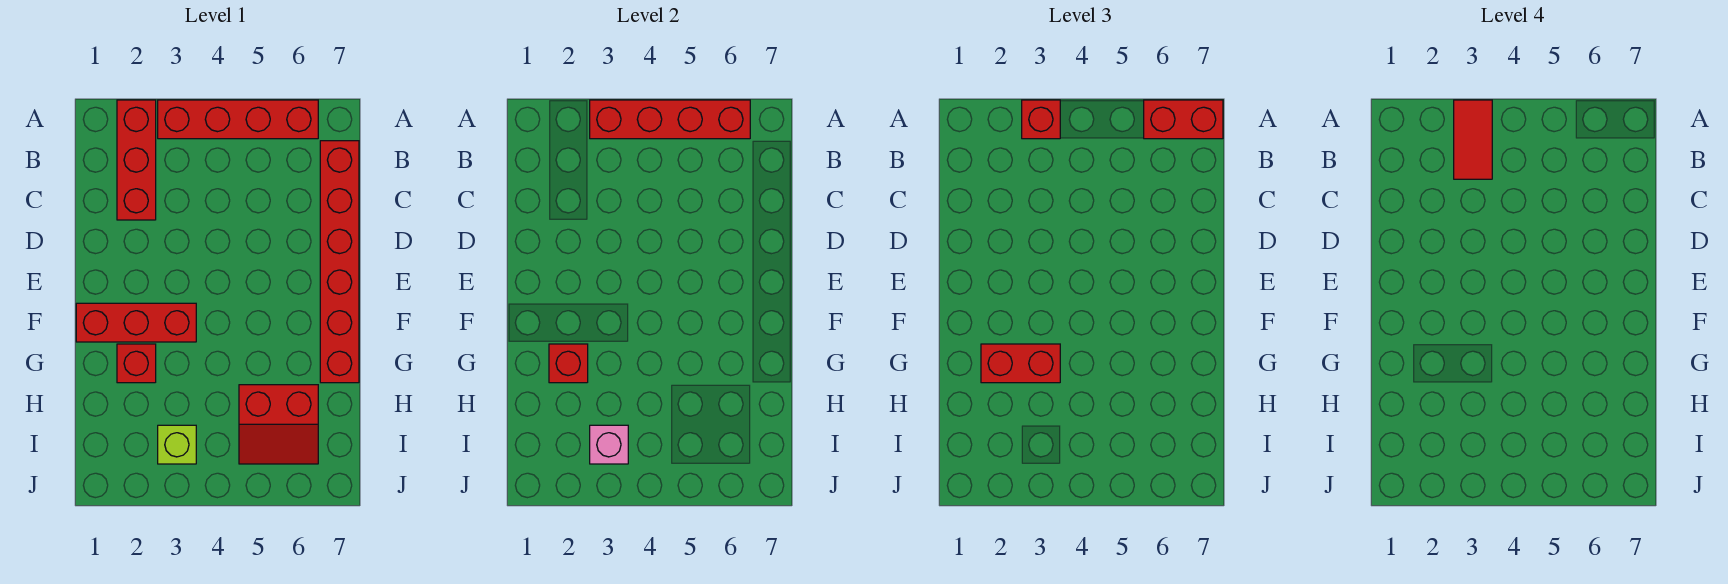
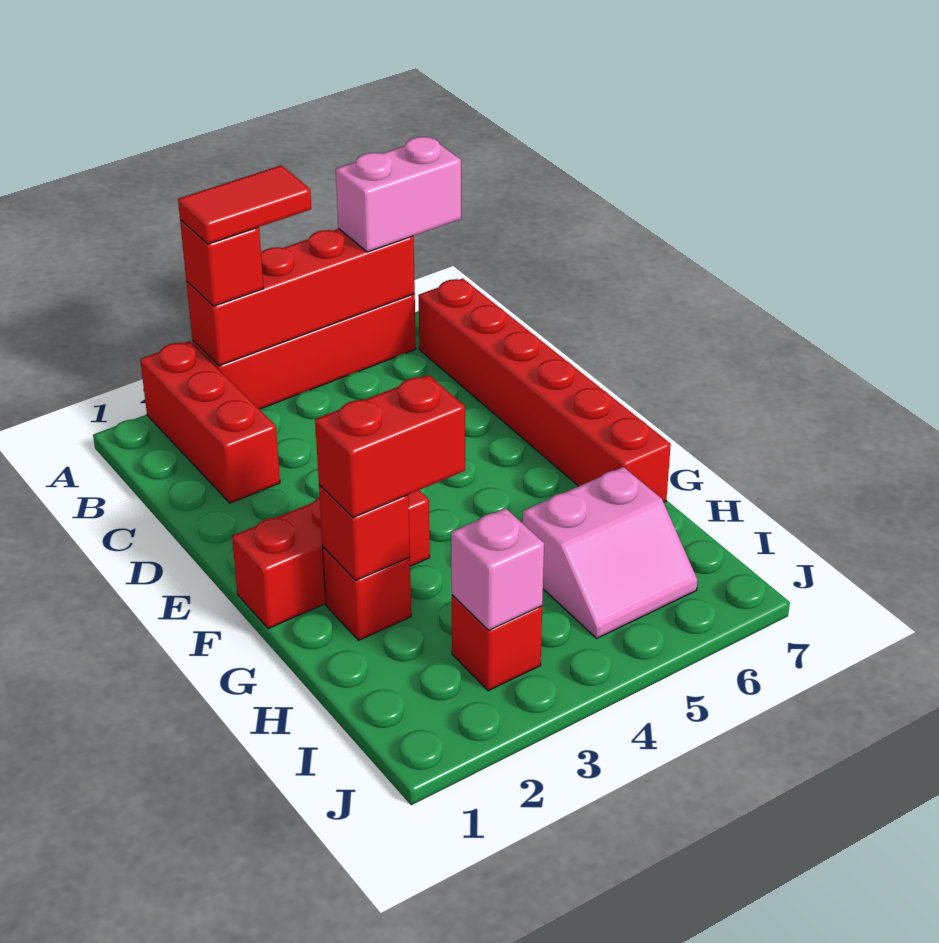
red tile A3:B3 level 4 -> red tile A3:A4 level 4
red brick A6:A7 level 3 -> pink brick A6:A7 level 3
red slope H5:I6 level 1 top H -> pink slope H5:I6 level 1 top H
lime brick I3 level 1 -> red brick I3 level 1

